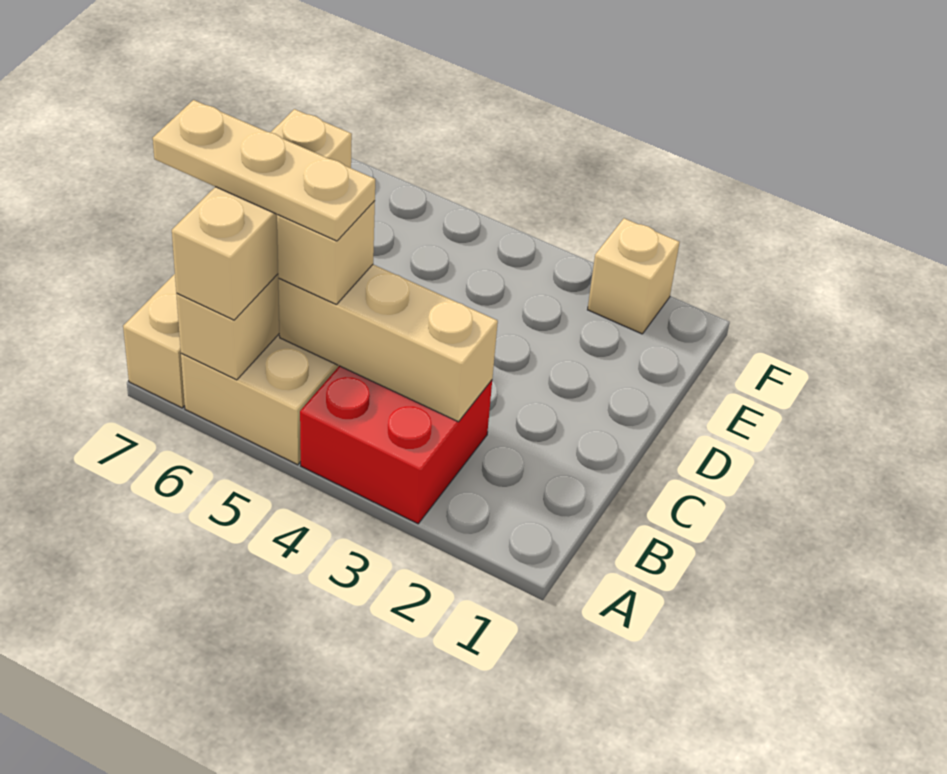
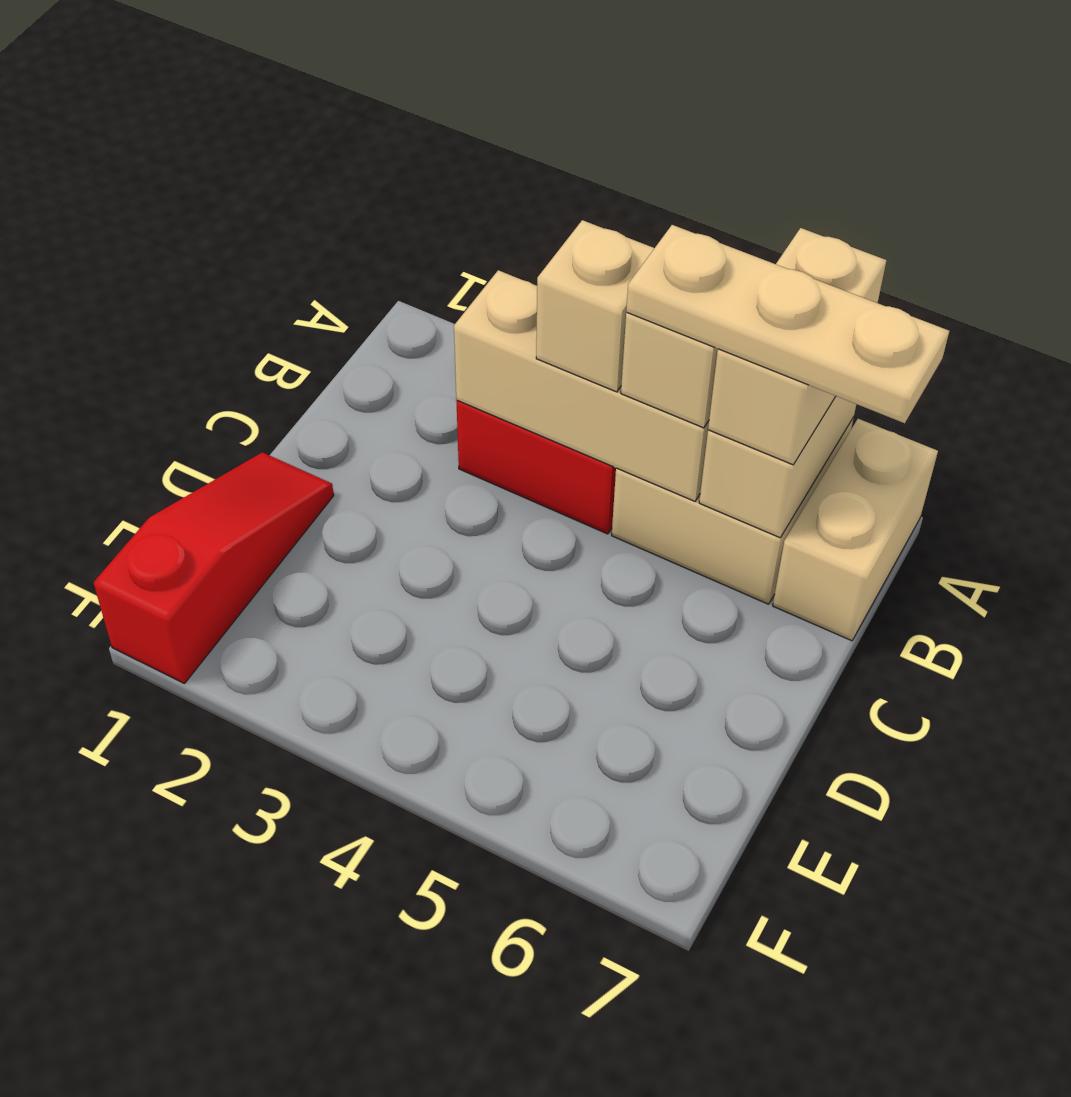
tan brick A6:C6 level 3 -> tan brick A6:B6 level 3
none -> red slope D1:F1 level 1 top F
tan brick F2 level 1 -> tan brick B4 level 3

